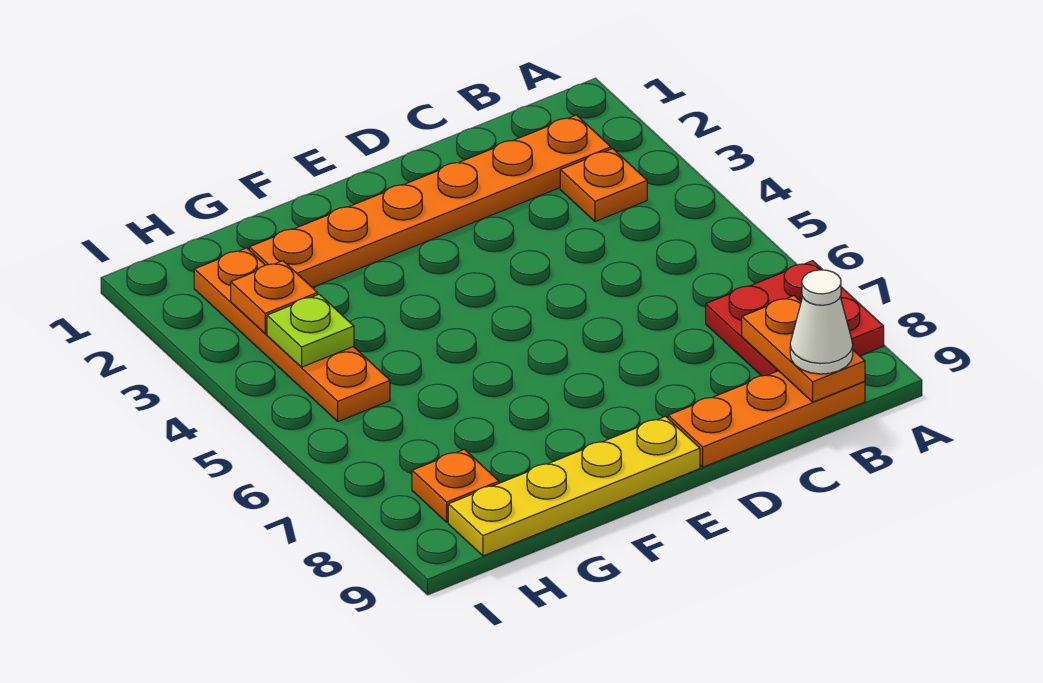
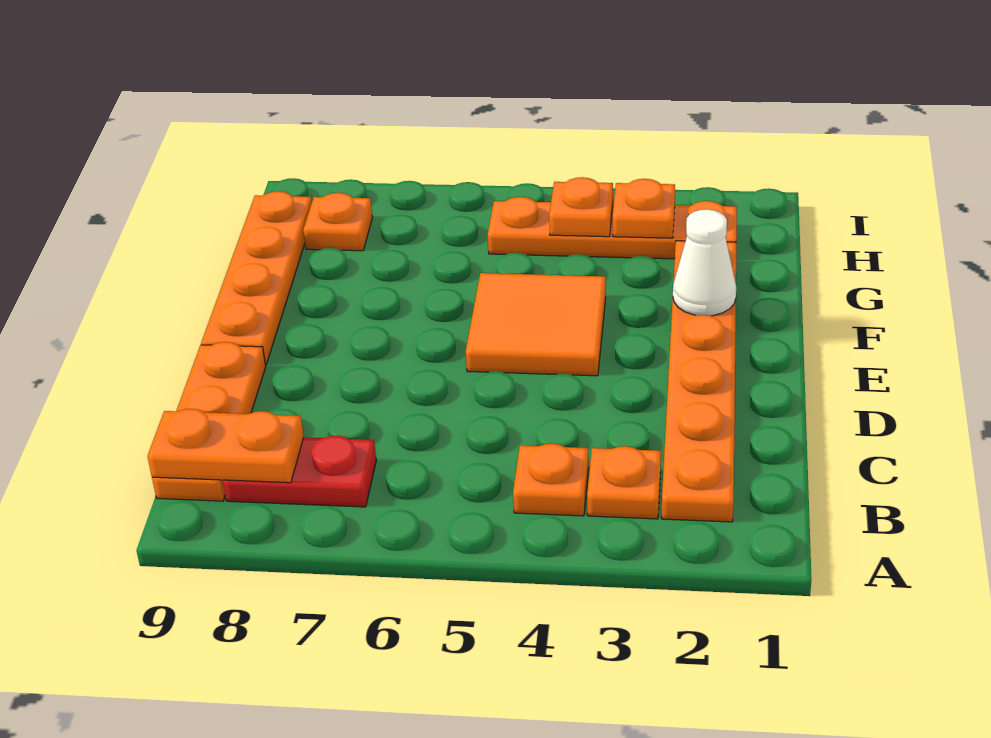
red plate A7:B8 level 1 -> red plate B7:B8 level 1
none -> orange plate B4 level 1
white cone B9 level 3 -> white cone F2 level 2
none -> orange tile E4:F5 level 1
yellow plate E9:H9 level 1 -> orange plate E9:H9 level 1
lime plate H4 level 2 -> orange plate H4 level 2

